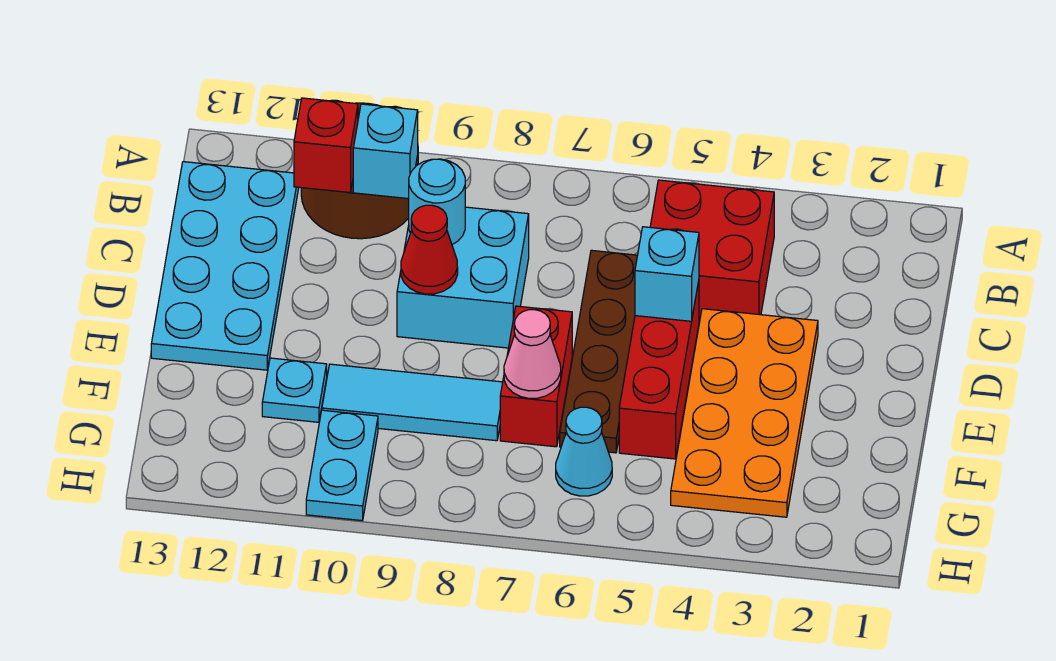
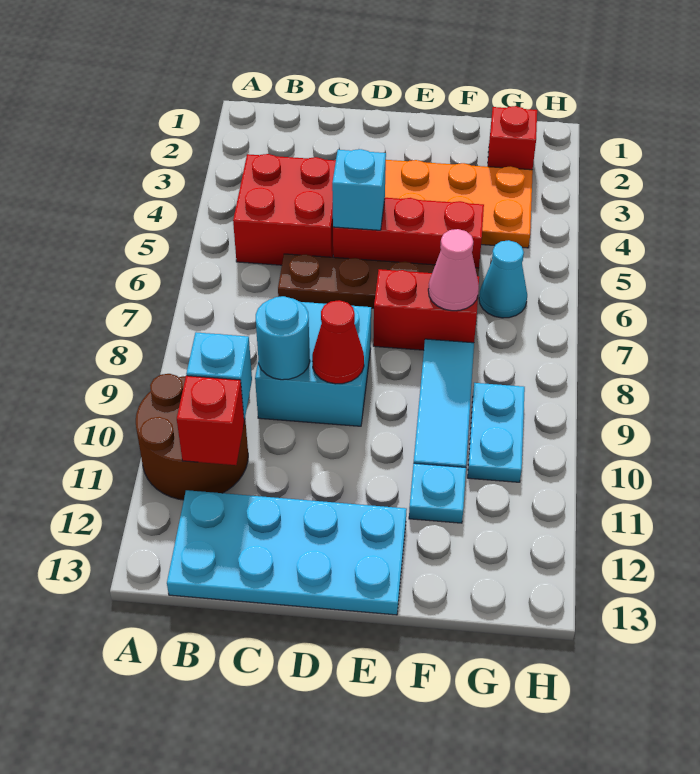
none -> red brick G2 level 1
cyan plate G10:H10 level 1 -> cyan plate G9:G10 level 1

